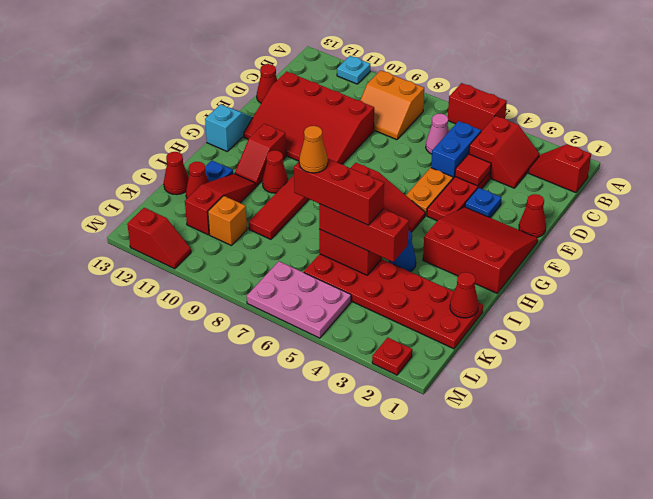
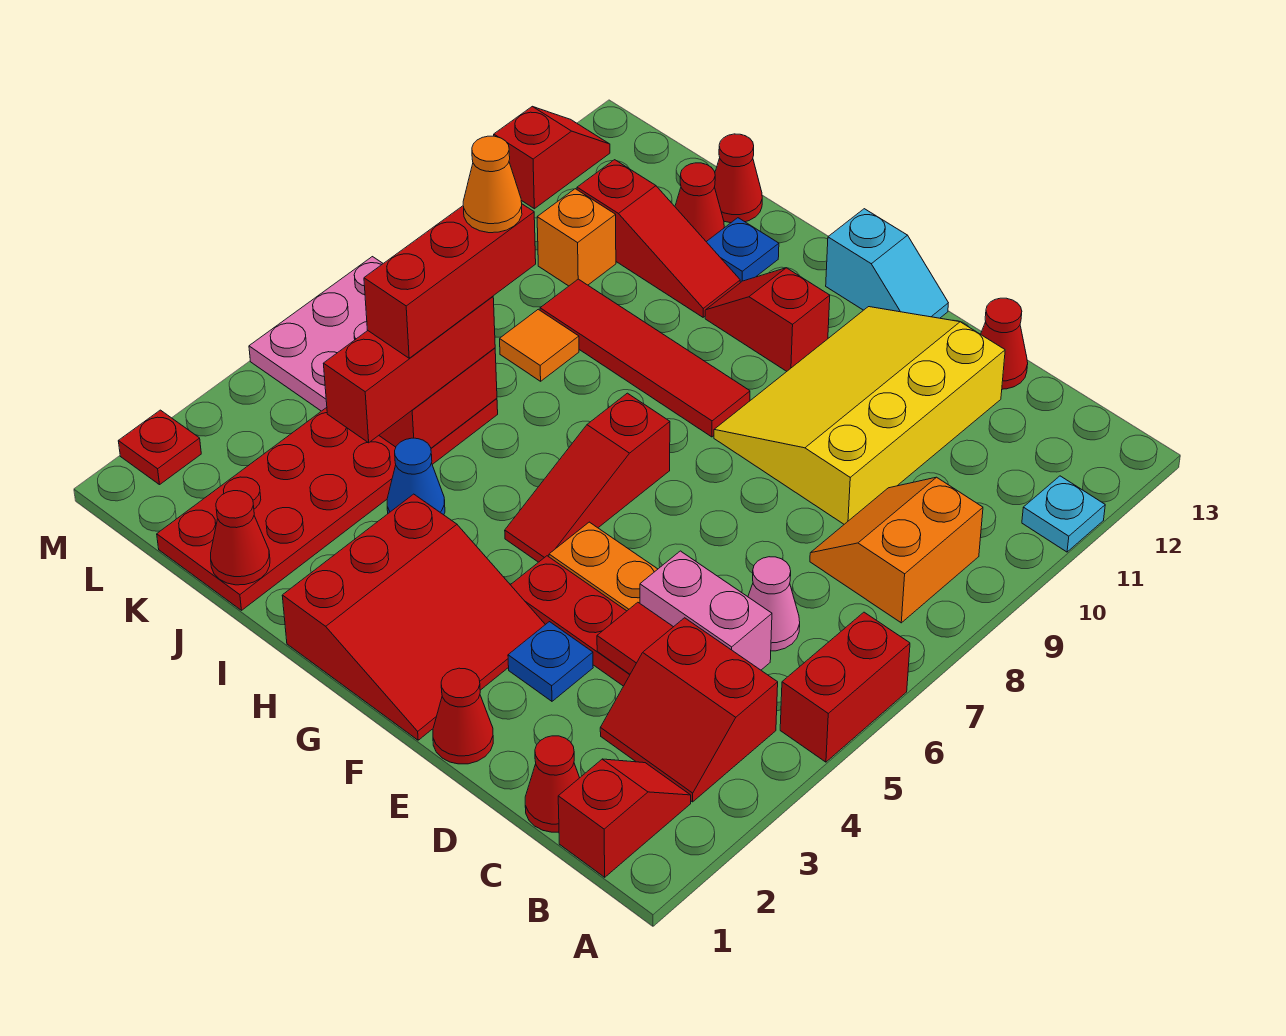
blue brick C5:D5 level 1 -> pink brick C5:D5 level 1
red slope D9:F12 level 1 top D -> yellow slope D9:F12 level 1 top D
red cone H10 level 1 -> red cone C1 level 1
none -> orange tile J8 level 1
red slope M11:M12 level 1 top 12 -> red slope M11:M12 level 1 top 11

